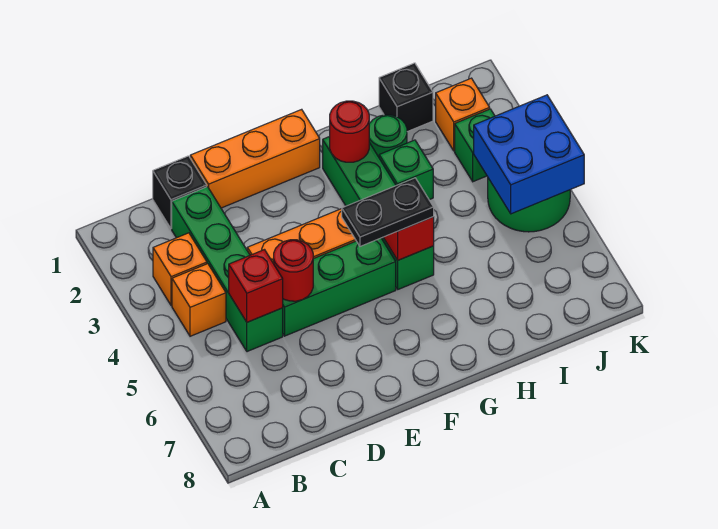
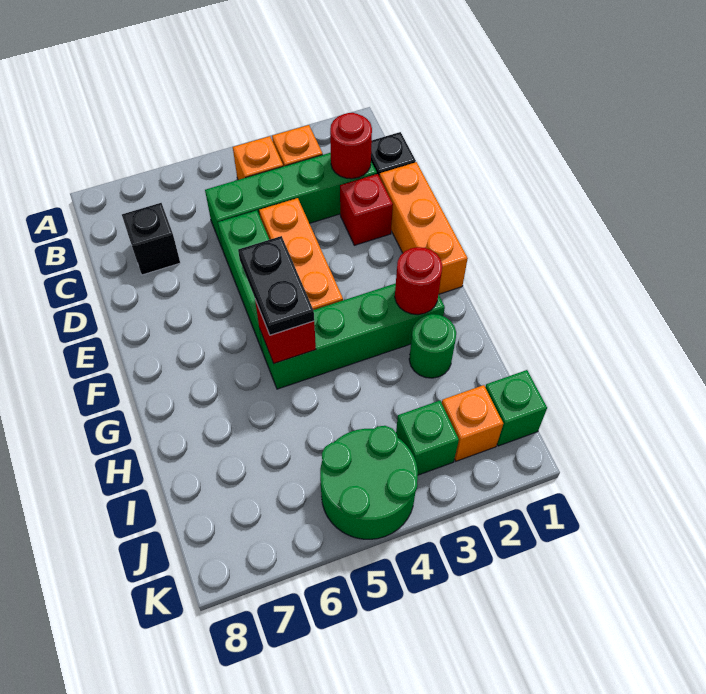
red brick C5 level 2 -> red brick D2 level 1
red round brick D5 level 2 -> red round brick C2 level 2
green brick H3 level 1 -> green brick J1 level 1
black brick I1 level 1 -> black brick C7 level 1
blue brick J4:K5 level 2 -> none

